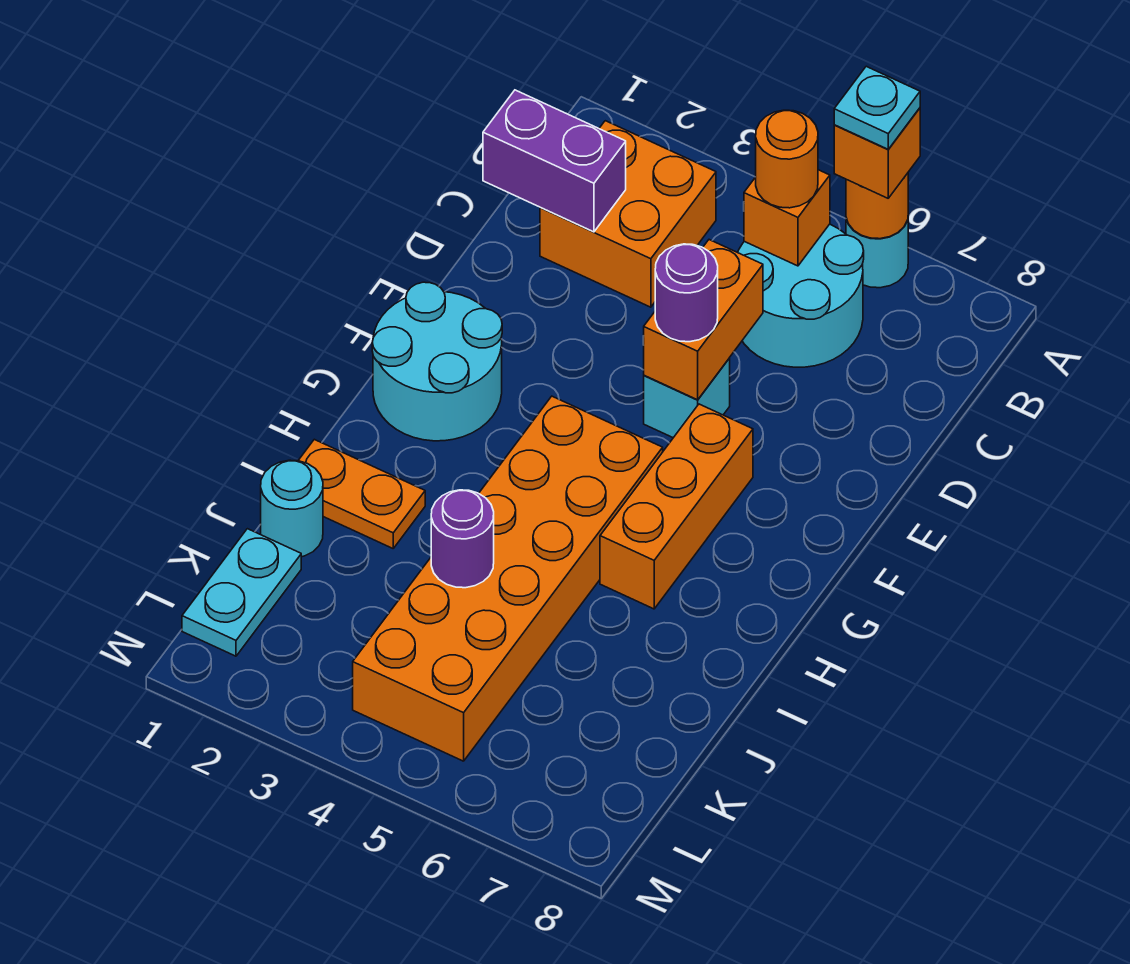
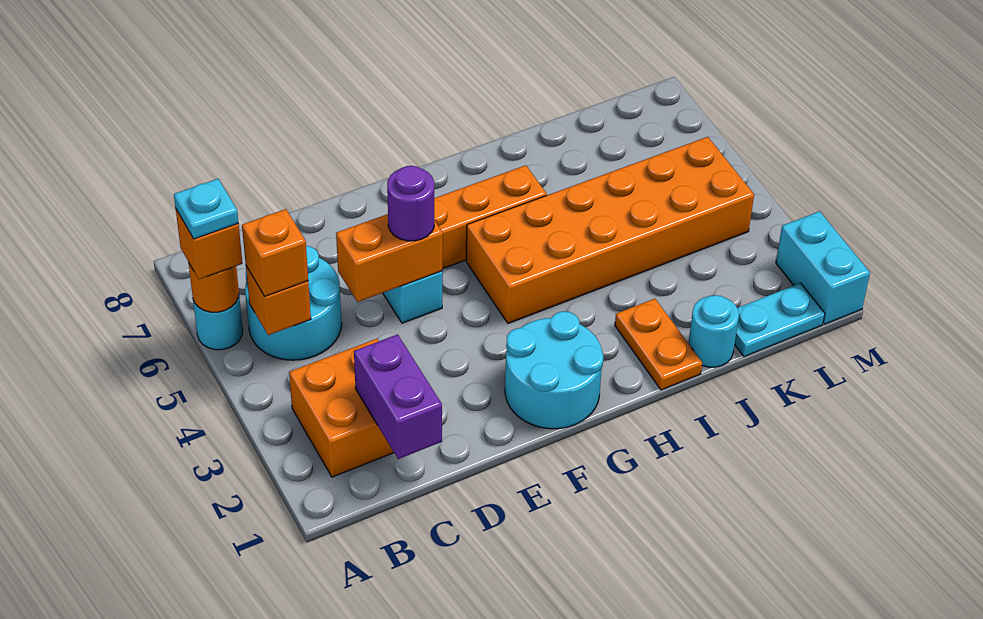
orange round brick B5 level 3 -> orange brick B5 level 3
purple round brick J4 level 2 -> none
none -> cyan brick M1:M2 level 1

